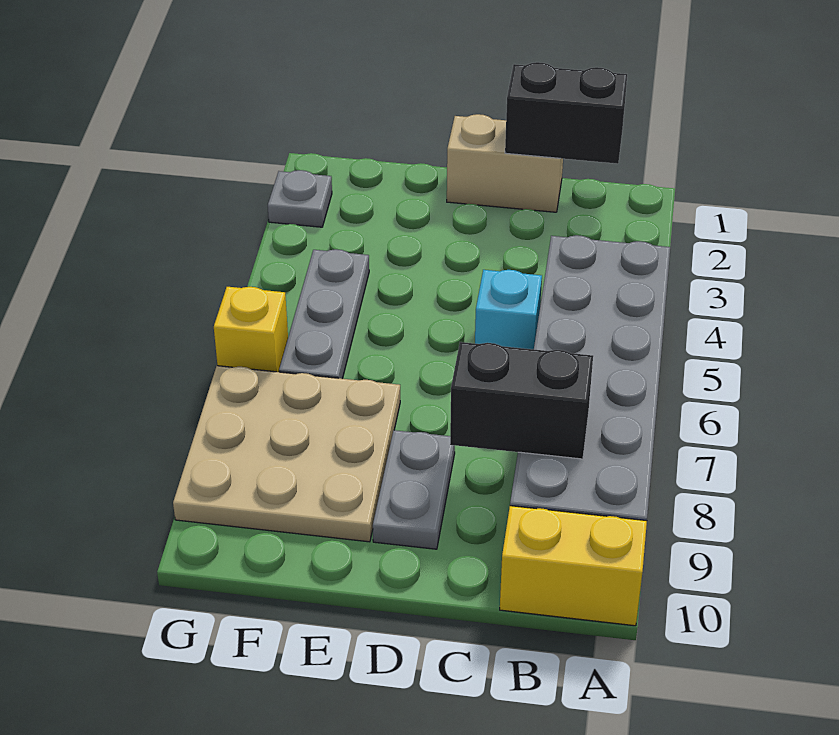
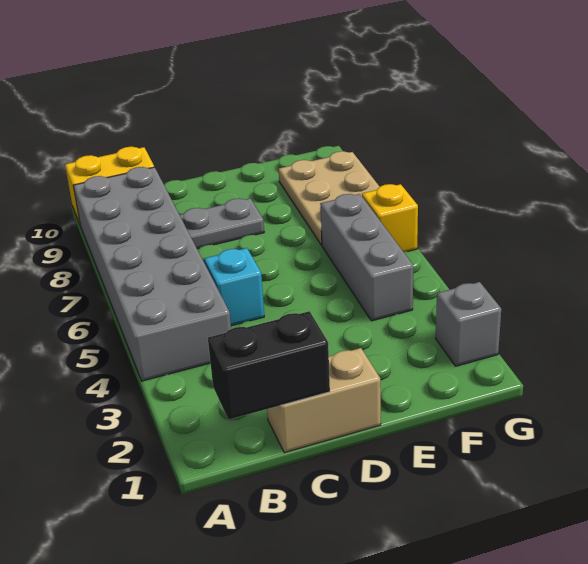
black brick B8:C8 level 2 -> none
grey plate D8:D9 level 1 -> grey plate C8:D8 level 1
tan plate E7:G9 level 1 -> tan plate F7:G9 level 1
grey plate F4:F6 level 1 -> grey brick F4:F6 level 1
grey plate G2 level 1 -> grey brick G2 level 1

